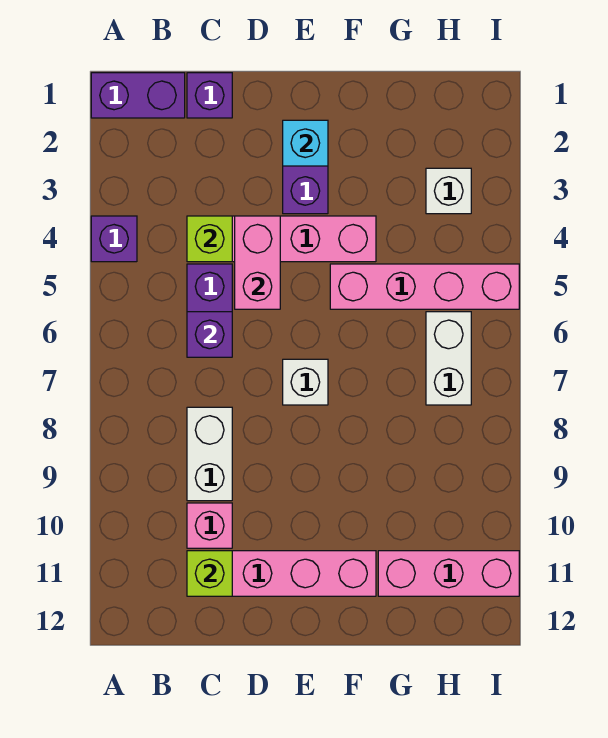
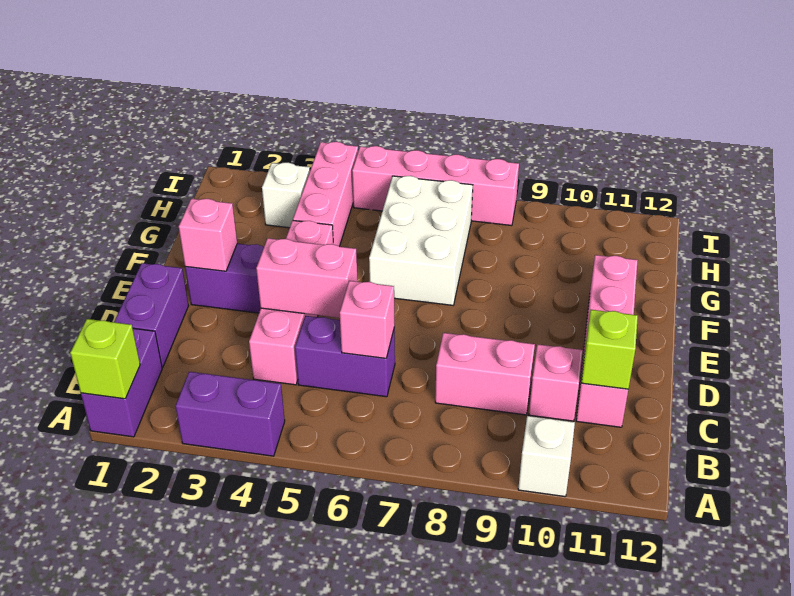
purple brick A4 level 1 -> purple brick A3:A4 level 1
purple brick C1 level 1 -> purple brick C1:D1 level 1
lime brick C4 level 2 -> lime brick A1 level 2
purple brick C6 level 2 -> pink brick C6 level 2
white brick C8:C9 level 1 -> pink brick C8:C9 level 1
cyan brick E2 level 2 -> pink brick E2 level 2
white brick E7 level 1 -> white brick A10 level 1
pink brick F5:I5 level 1 -> pink brick I5:I8 level 1
pink brick G11:I11 level 1 -> pink brick G4:I4 level 1
white brick H6:H7 level 1 -> white brick F6:H7 level 1

